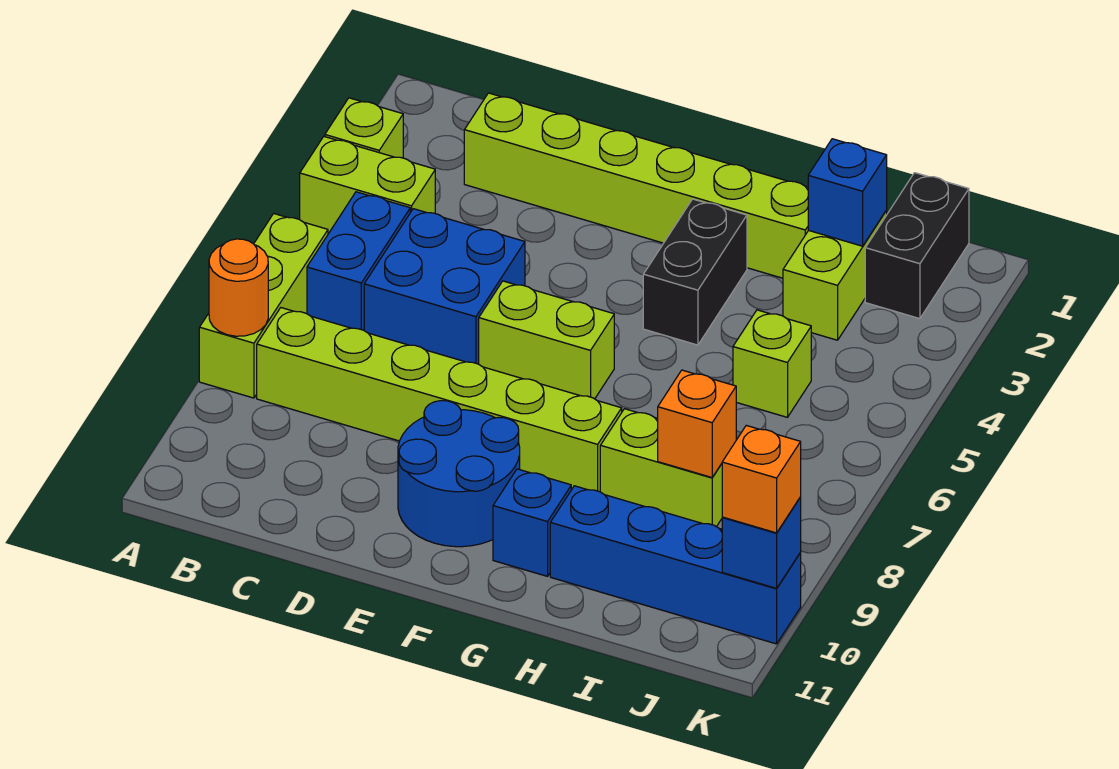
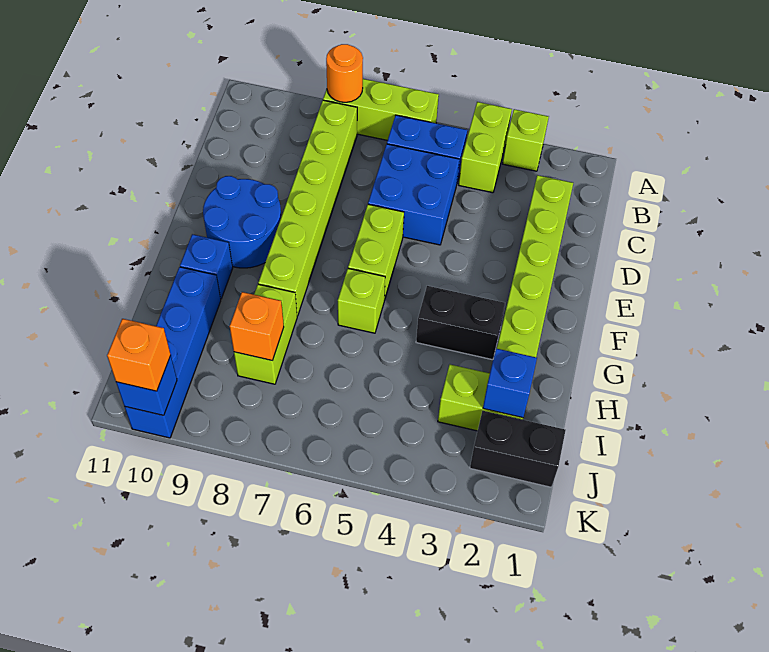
lime brick I5 level 1 -> lime brick G6 level 1

